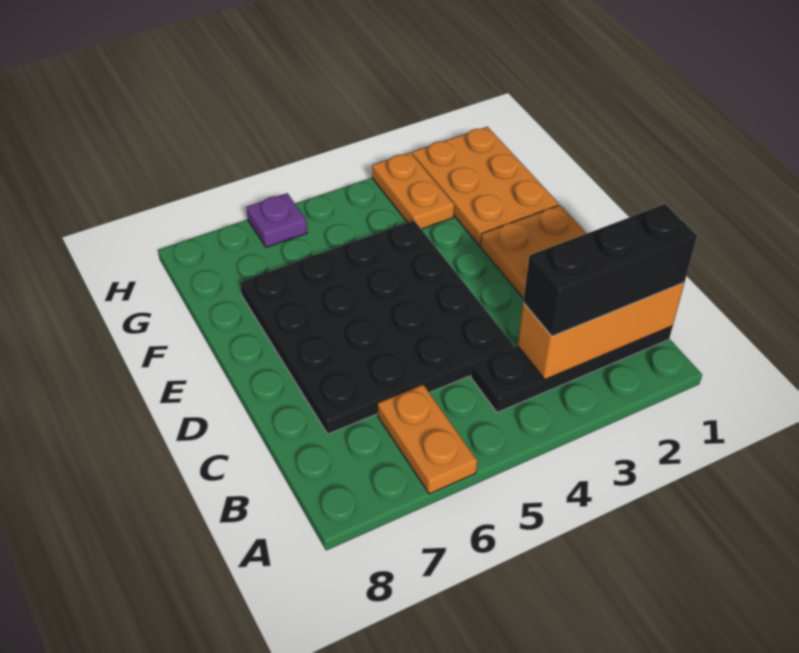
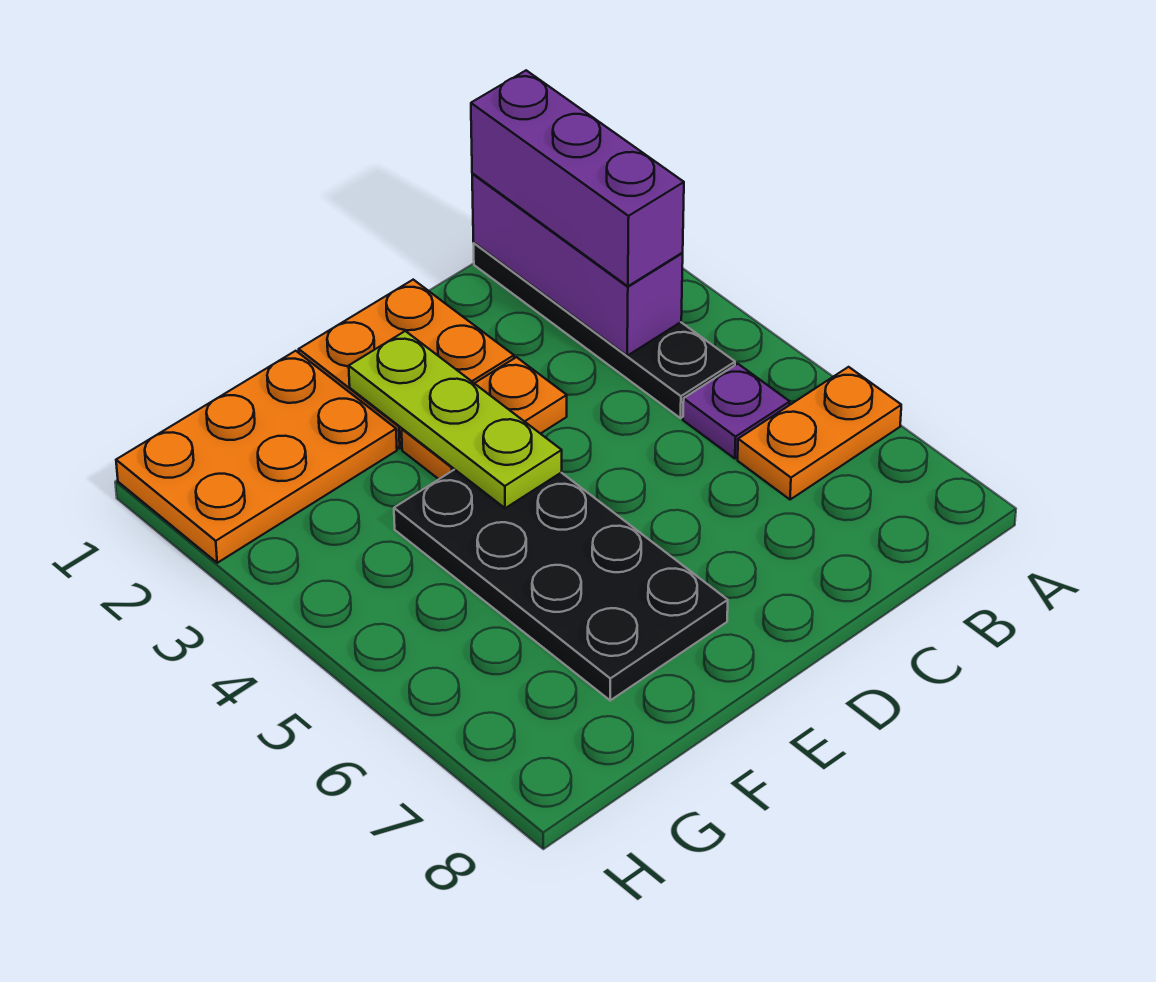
orange brick B1:B3 level 2 -> purple brick B1:B3 level 2
black brick B1:B3 level 3 -> purple brick B1:B3 level 3
black plate C4:F7 level 1 -> black plate E4:F7 level 1
none -> lime plate E2:E4 level 2
orange plate G3:H3 level 1 -> orange plate D3:E3 level 1
purple plate H6 level 1 -> purple plate B5 level 1

